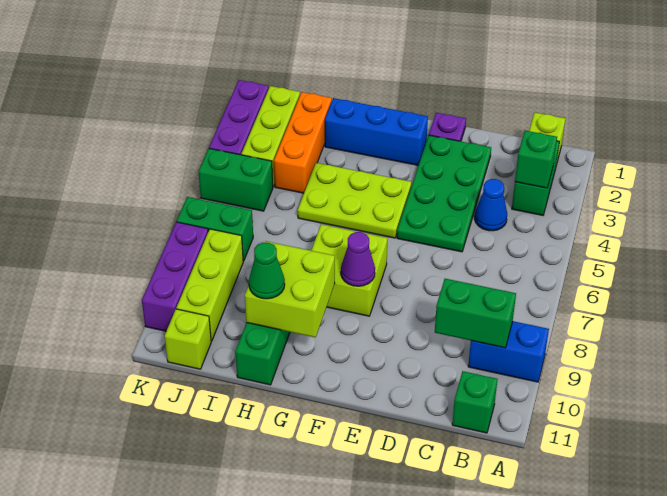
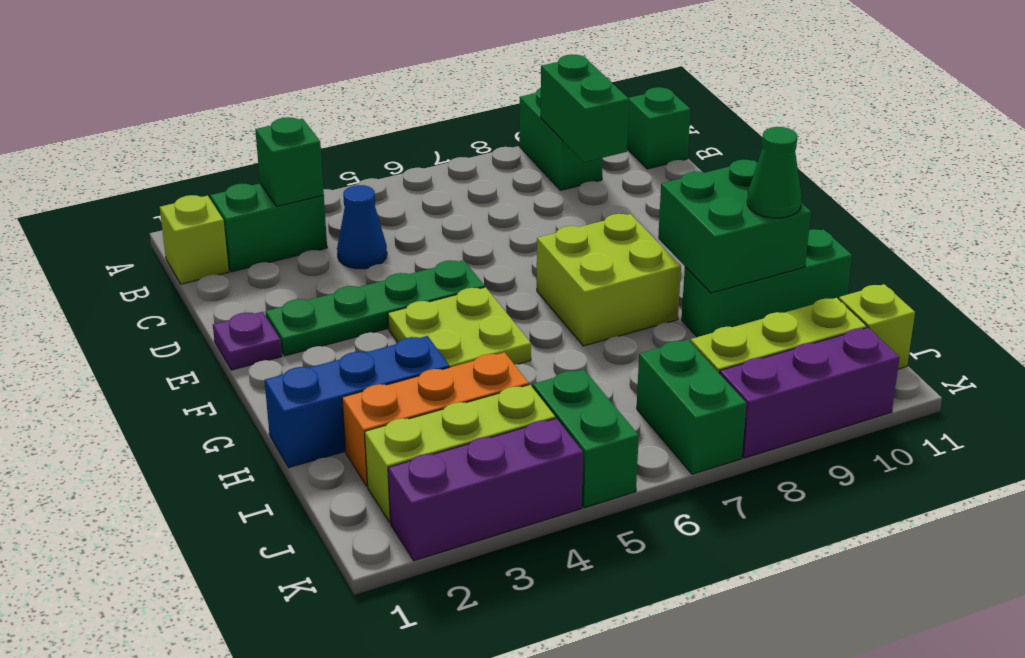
blue brick A9:B9 level 1 -> green brick A9:B9 level 1
green plate D2:E5 level 1 -> green plate E2:E5 level 1
blue brick F2:H2 level 1 -> blue brick H1:H3 level 1
lime plate F4:H5 level 1 -> lime plate F4:G5 level 1
purple cone F8 level 2 -> none
lime brick G9:H10 level 2 -> green brick G9:H10 level 2

